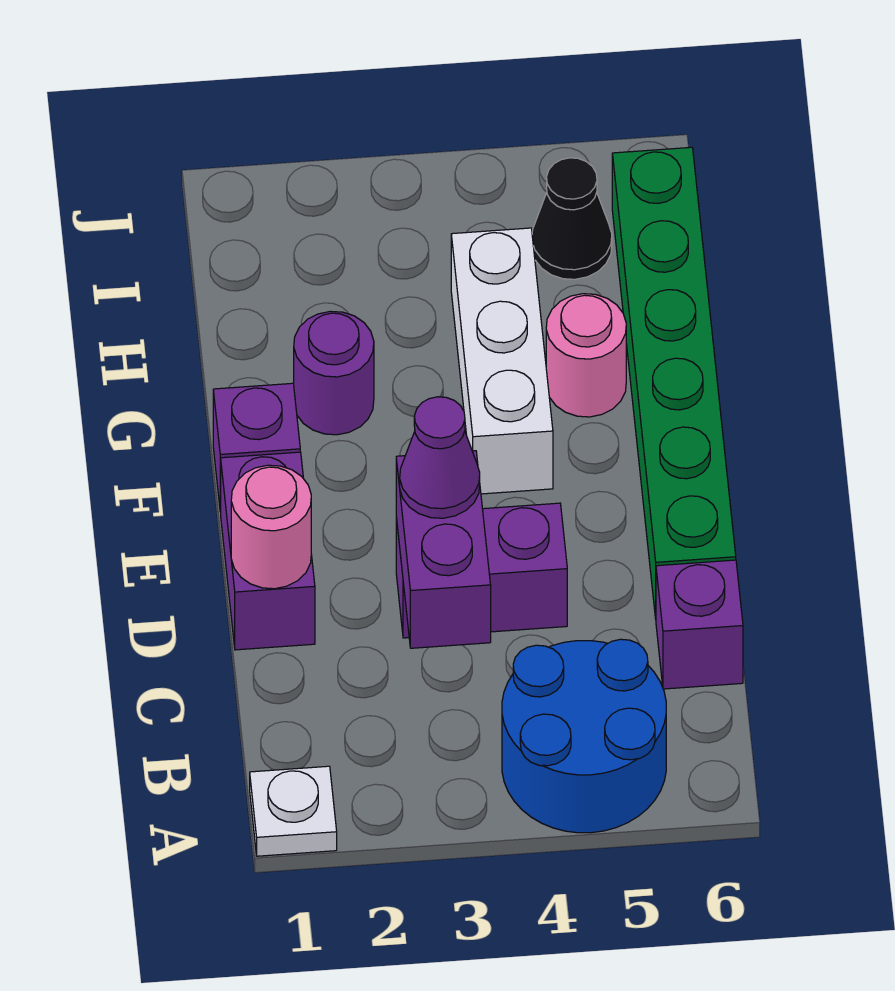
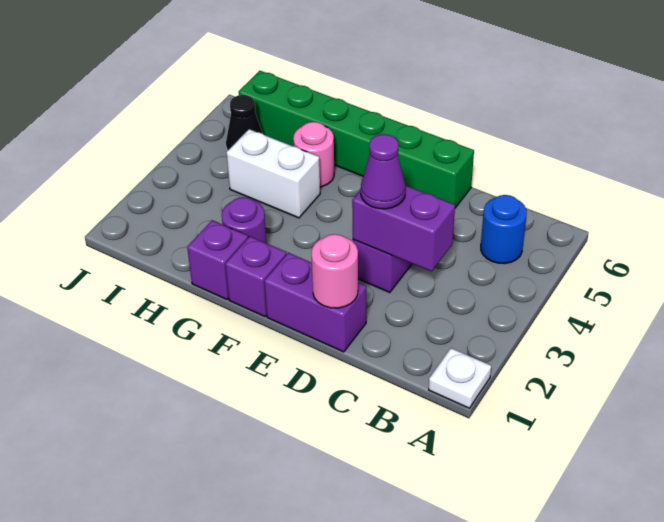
blue round brick A4:B5 level 1 -> blue round brick B5 level 1
purple brick C6 level 1 -> purple brick G1 level 1
white brick F4:H4 level 1 -> white brick G4:H4 level 1

